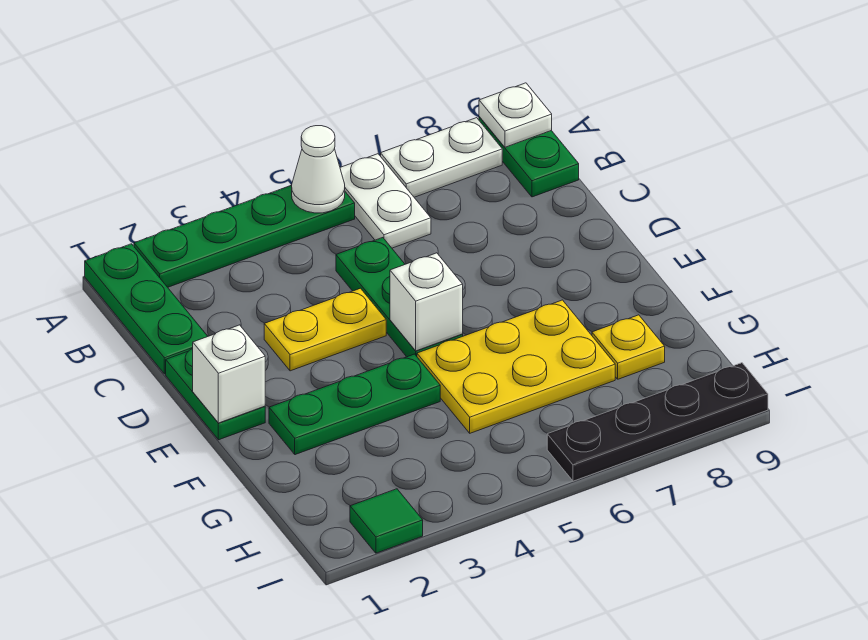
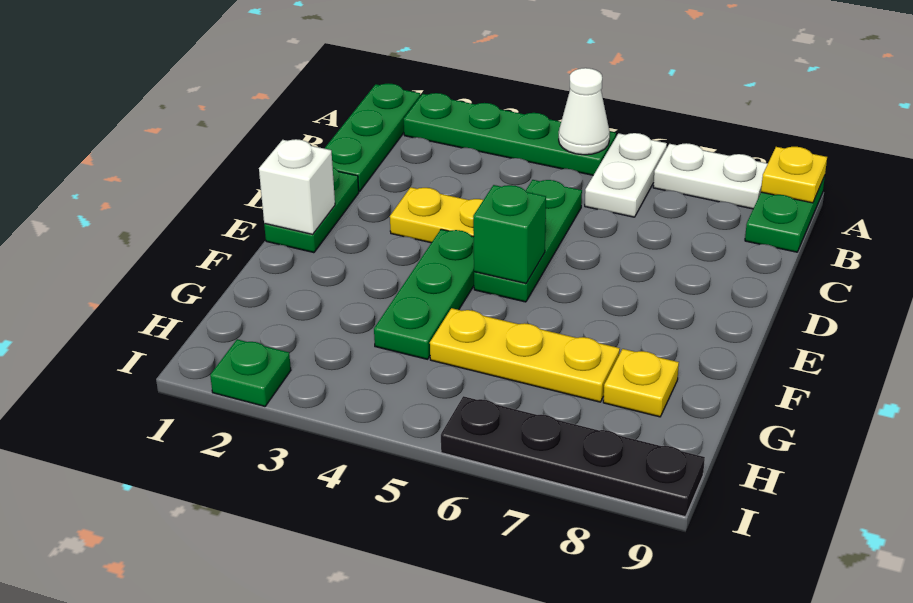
white plate A9 level 2 -> yellow plate A9 level 2
white brick E5 level 2 -> green brick E5 level 2
green plate F2:F4 level 1 -> green plate E4:G4 level 1
yellow plate F5:G7 level 1 -> yellow plate G5:G7 level 1
green tile I2 level 1 -> green plate I2 level 1

